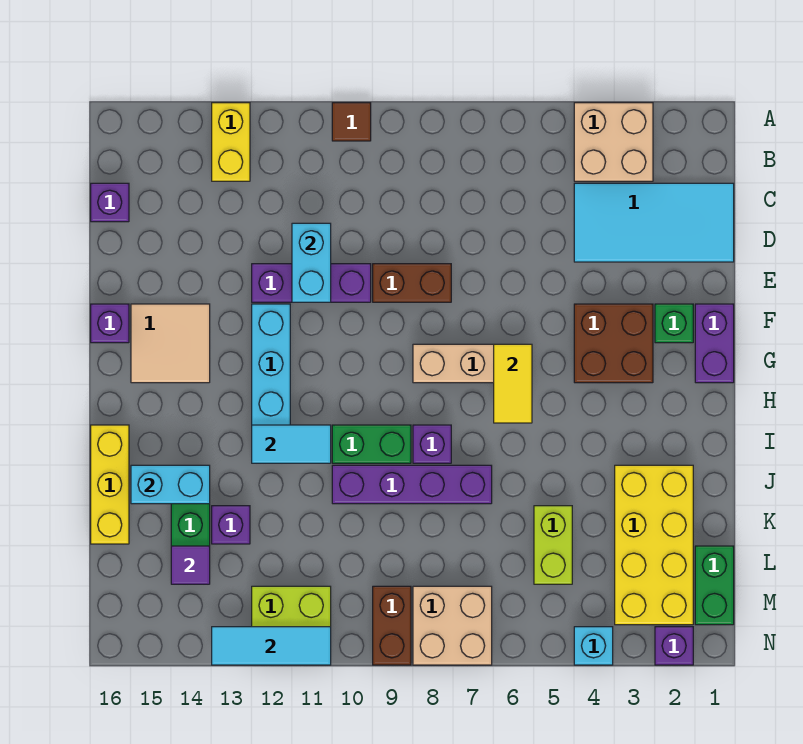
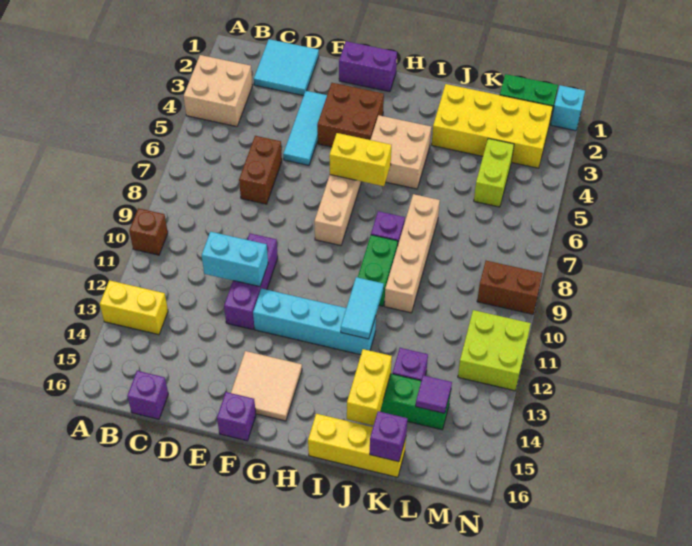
brown tile A10 level 1 -> brown brick A10 level 1
cyan tile C1:D4 level 1 -> cyan tile C1:D2 level 1
brown brick E8:E9 level 1 -> brown brick D6:D7 level 1
green brick F2 level 1 -> none
yellow tile G6:H6 level 2 -> yellow brick G6:H6 level 2
purple brick J7:J10 level 1 -> tan brick J7:J10 level 1
cyan brick J14:J15 level 2 -> yellow brick J14:J15 level 2
lime brick K5:L5 level 1 -> lime brick L4:L5 level 1
tan brick M7:N8 level 1 -> tan brick H4:I5 level 1
purple brick N2 level 1 -> purple brick K16 level 2
cyan brick N4 level 1 -> cyan brick N1 level 1
cyan tile N11:N13 level 2 -> cyan tile E3:E5 level 1

